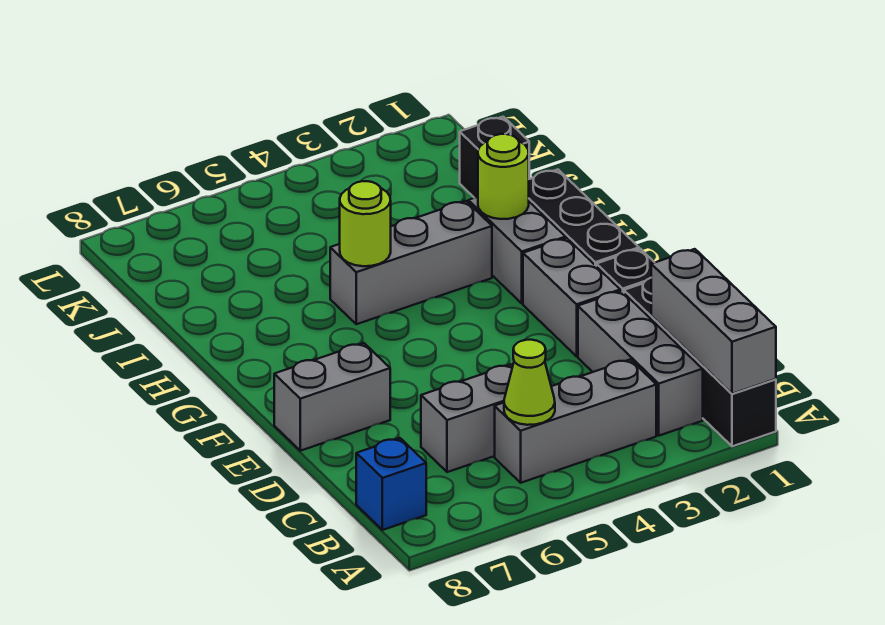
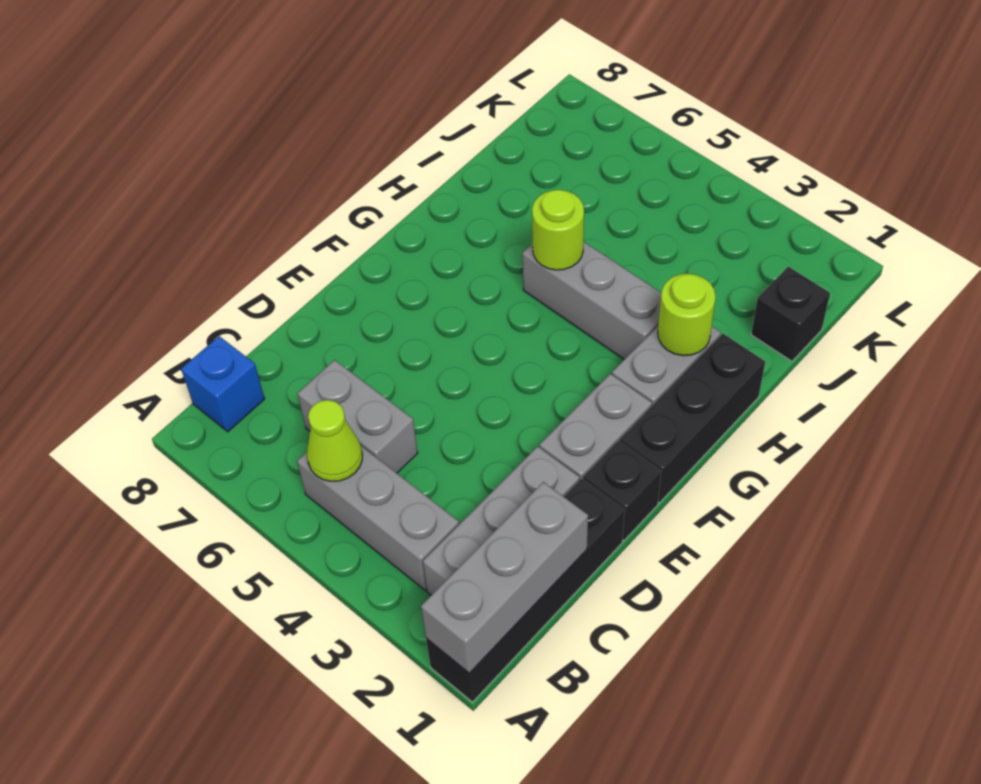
grey brick E7:E8 level 1 -> none

